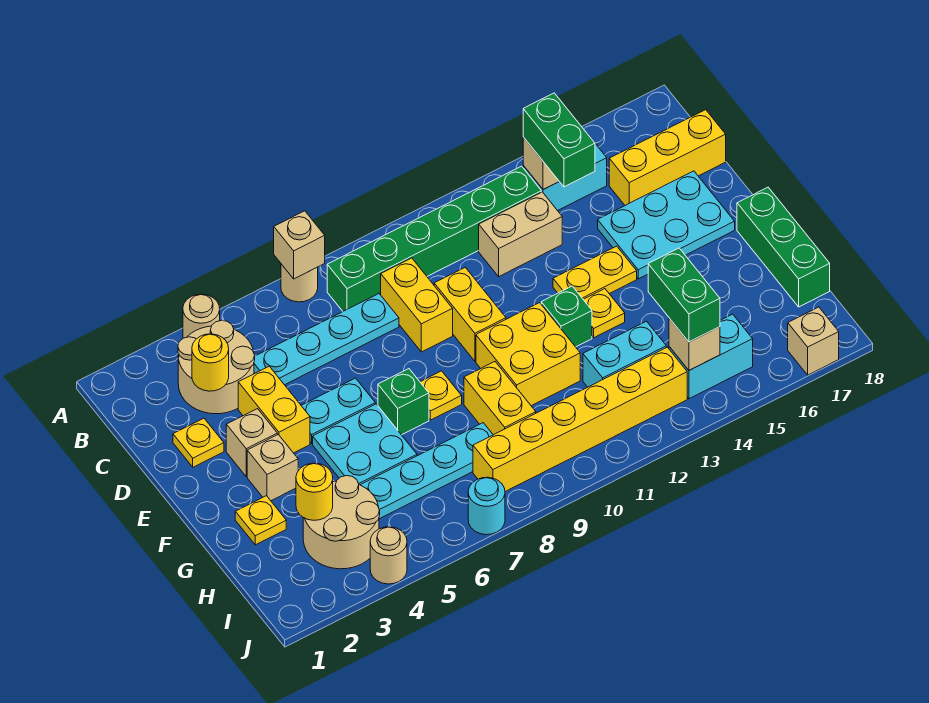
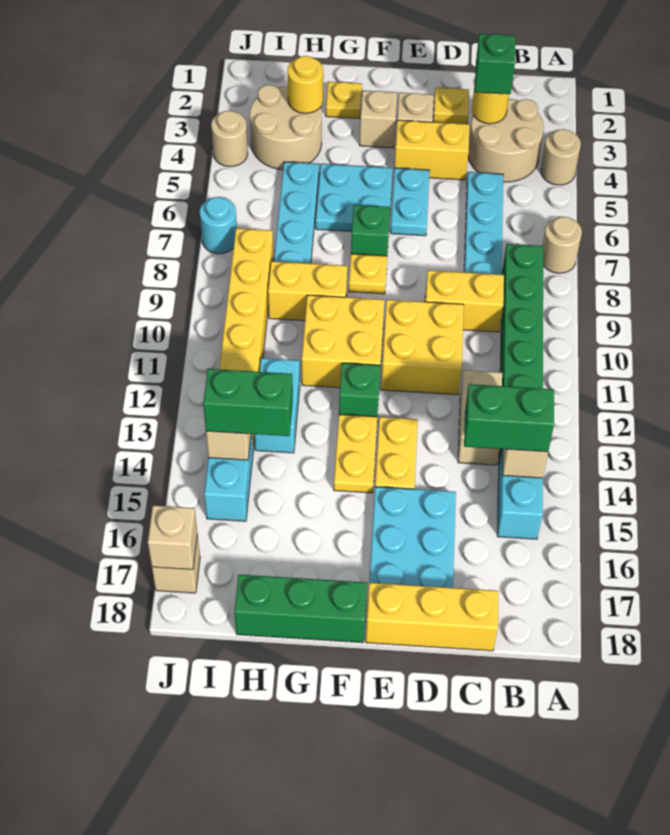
tan brick A7 level 2 -> tan brick J17 level 2
none -> green brick C3 level 3
yellow brick C16:C18 level 1 -> yellow brick C18:E18 level 1
yellow brick D10:E10 level 1 -> yellow brick D10:E11 level 1
yellow plate F13 level 1 -> yellow plate F13:F14 level 1

